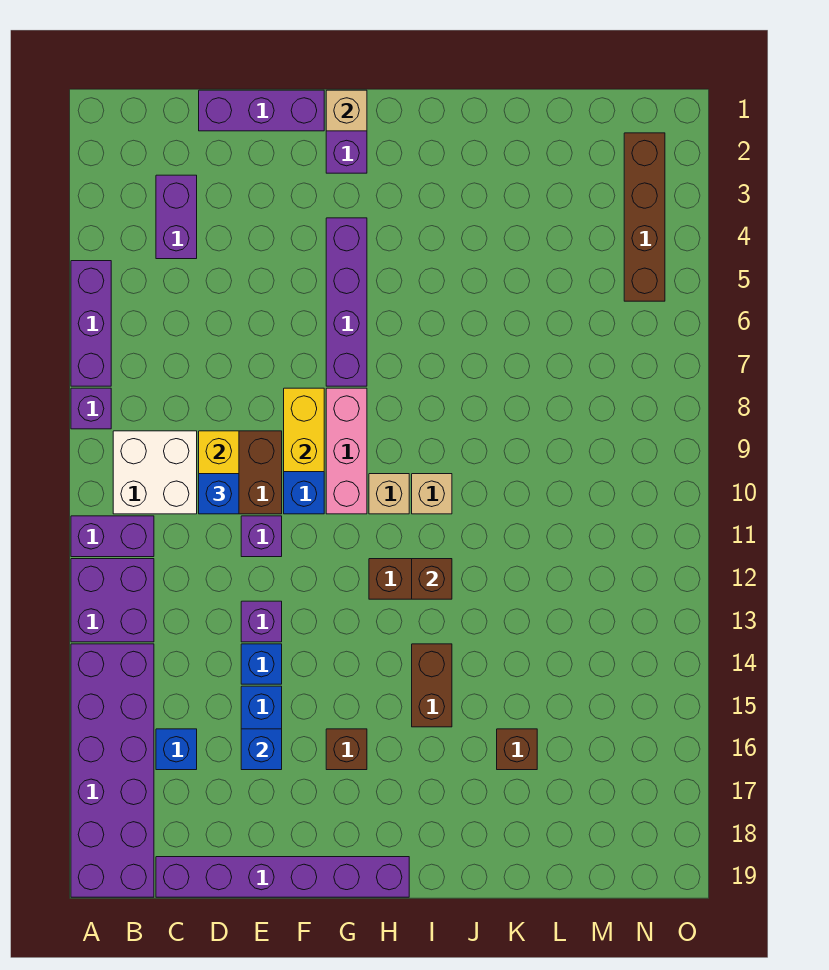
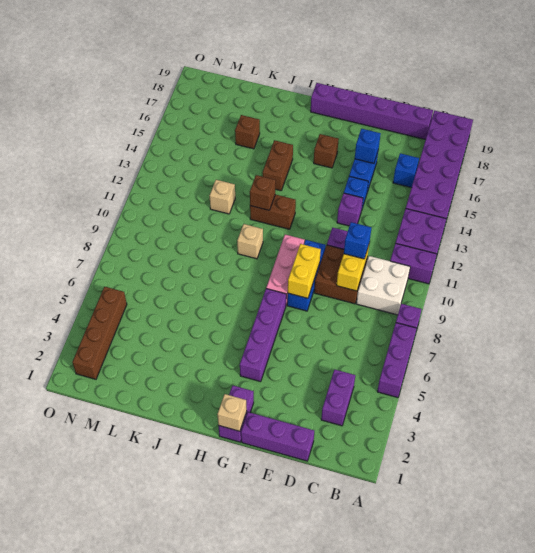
tan brick H10 level 1 -> tan brick K12 level 1

